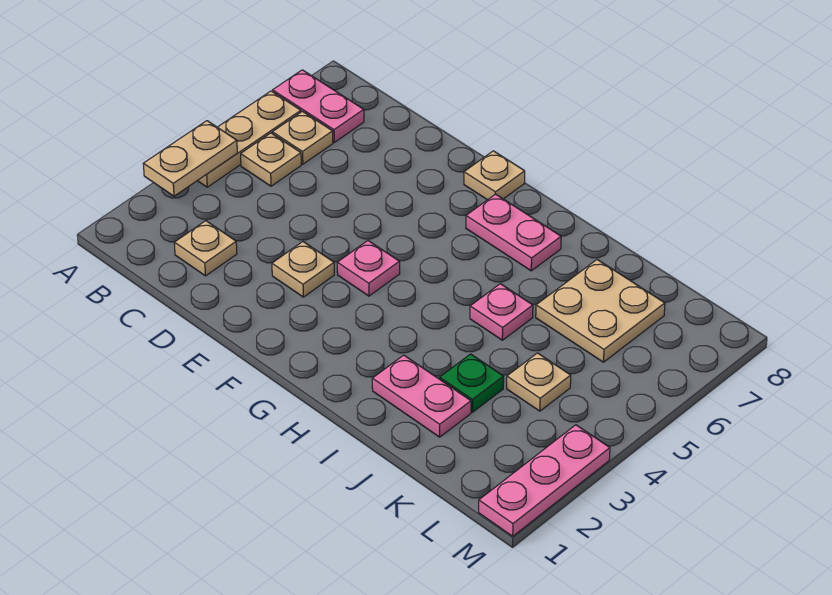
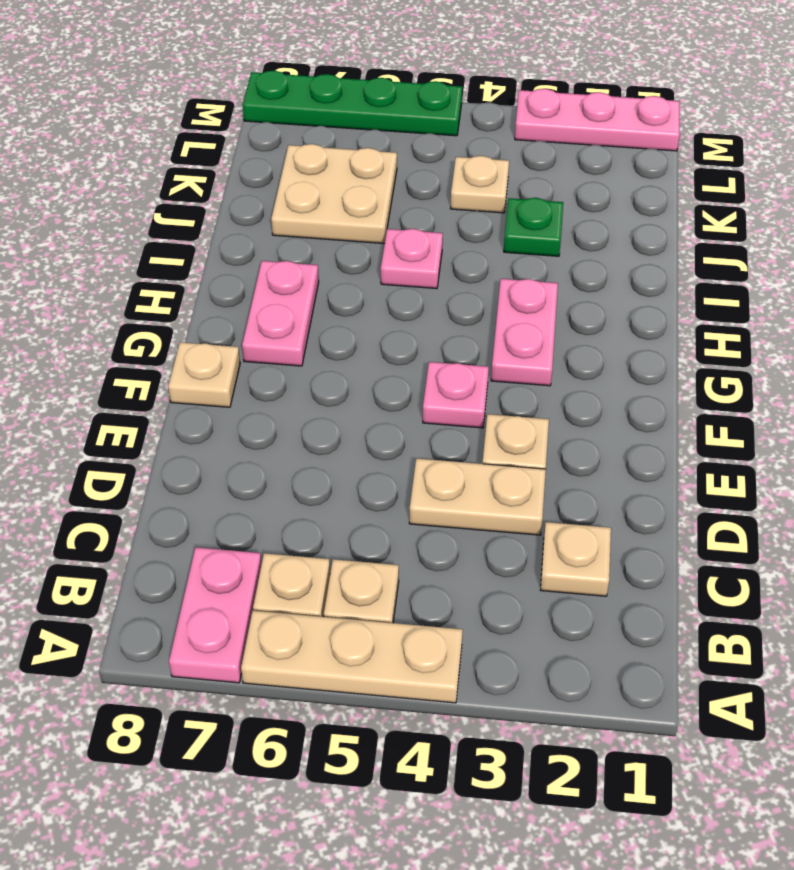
tan plate A3:A4 level 2 -> tan plate D3:D4 level 1
pink plate I2:J2 level 1 -> pink plate G3:H3 level 1
none -> green plate M5:M8 level 1

